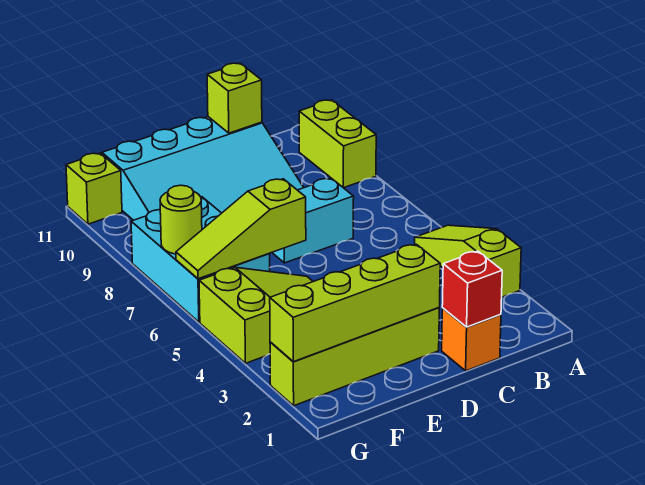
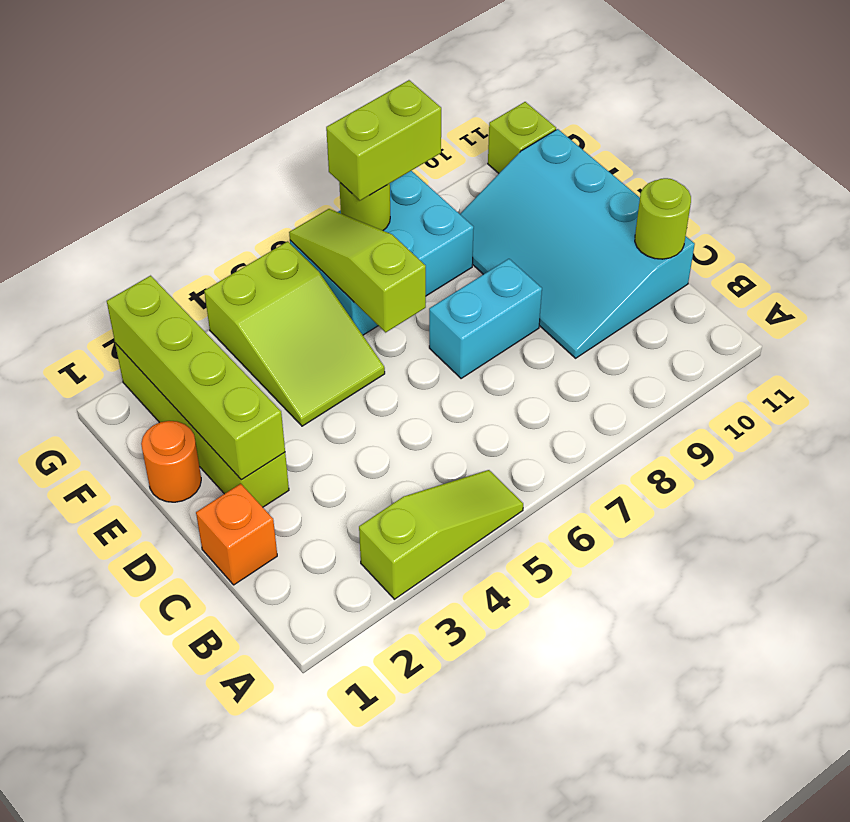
lime brick A9:A10 level 1 -> lime brick G7:G8 level 3
red brick C1 level 2 -> none
cyan brick C7:D7 level 1 -> cyan brick D7:D8 level 1
lime brick C11 level 2 -> lime round brick C11 level 2
none -> orange round brick E1 level 1

